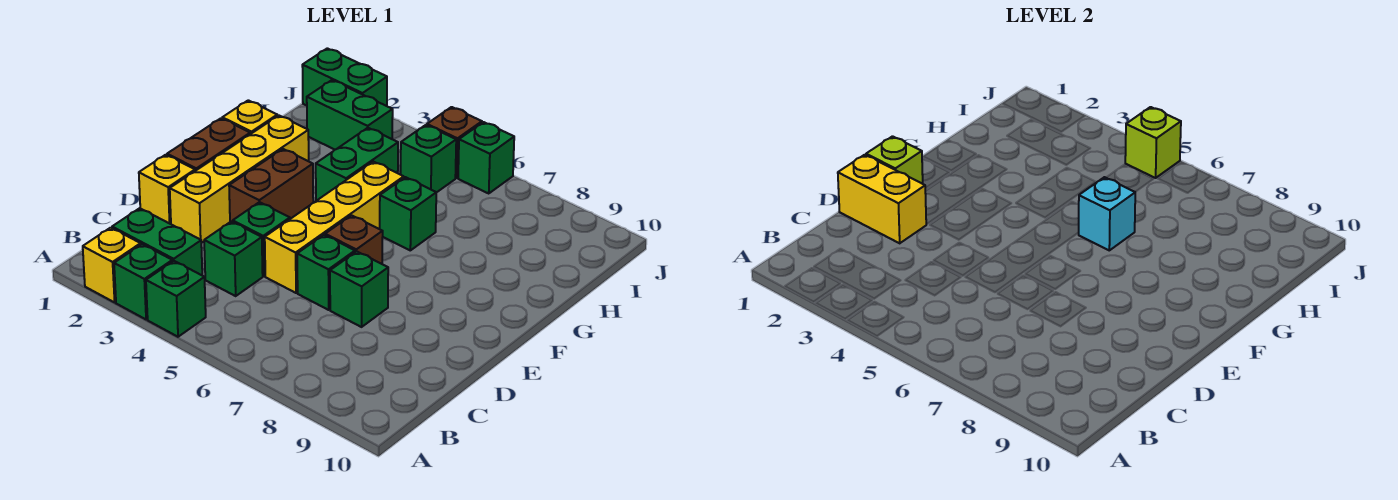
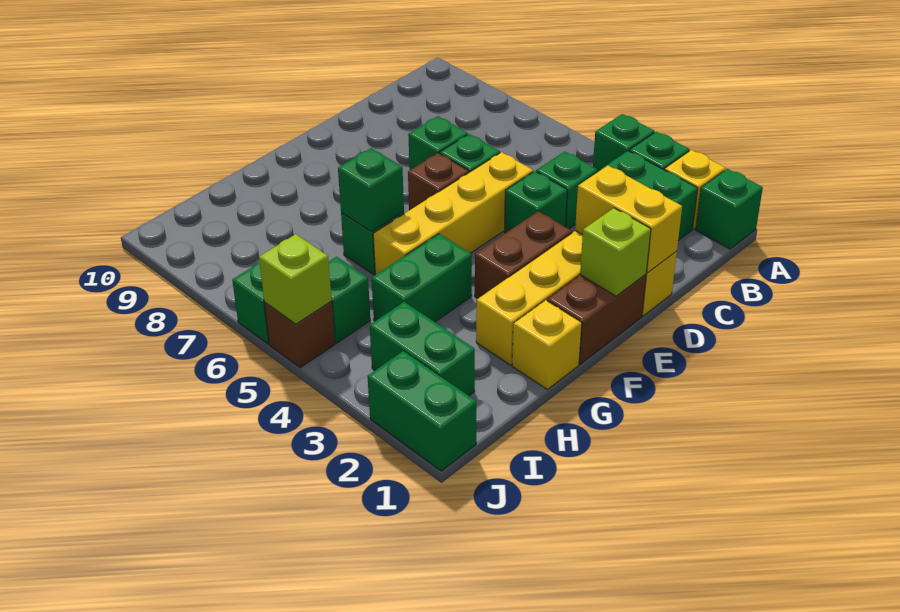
none -> green brick A1 level 1
cyan brick G6 level 2 -> green brick G6 level 2

